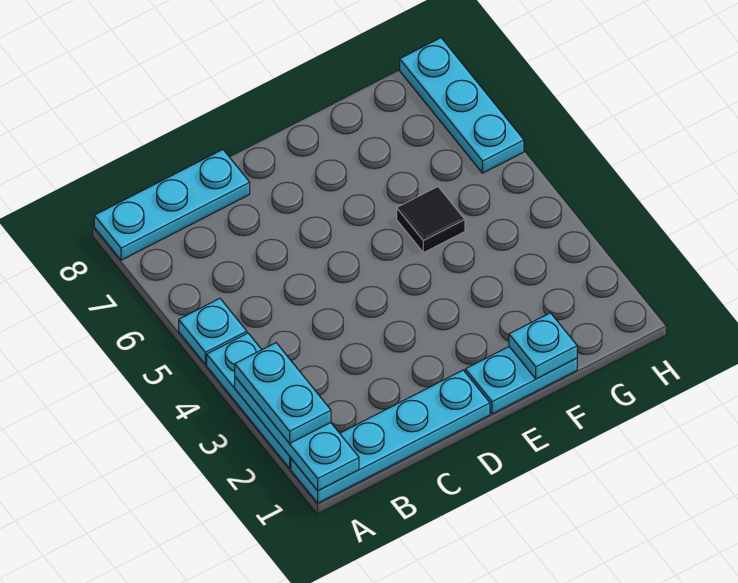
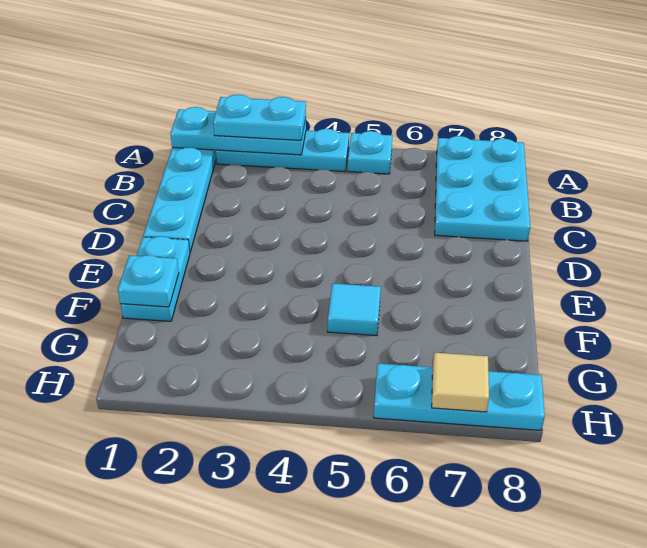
cyan plate A8:C8 level 1 -> cyan plate A7:C8 level 1
black tile F5 level 1 -> cyan tile F5 level 1
none -> tan tile H7 level 2

